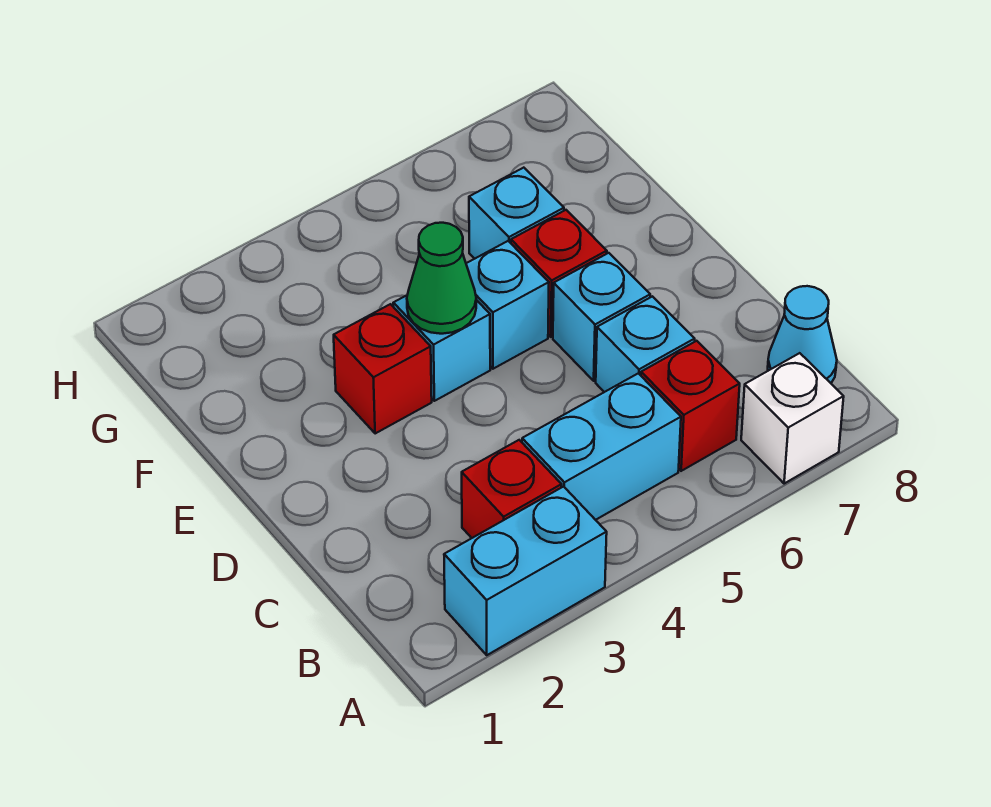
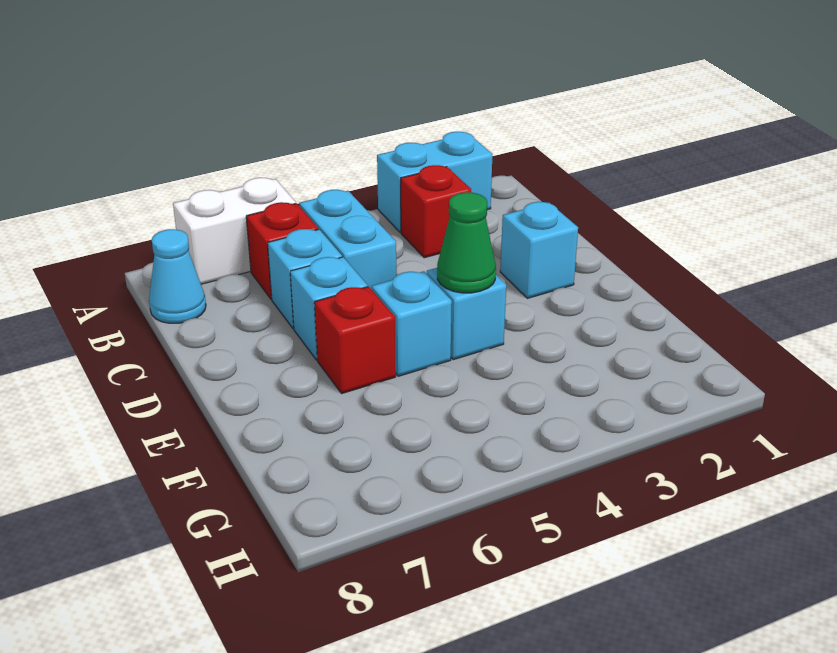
white brick A7 level 1 -> white brick A6:A7 level 1
cyan brick B4:B5 level 1 -> cyan brick B5:C5 level 1
red brick E3 level 1 -> none
cyan brick F6 level 1 -> cyan brick D2 level 1

